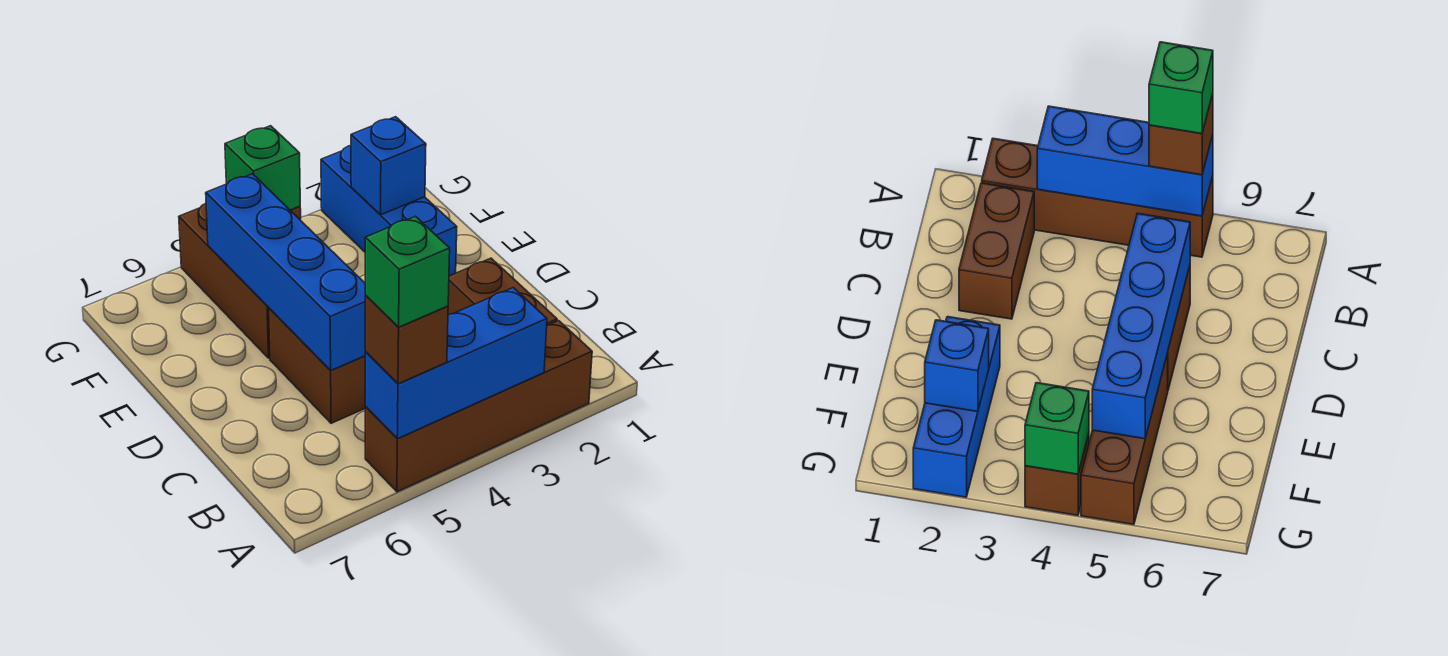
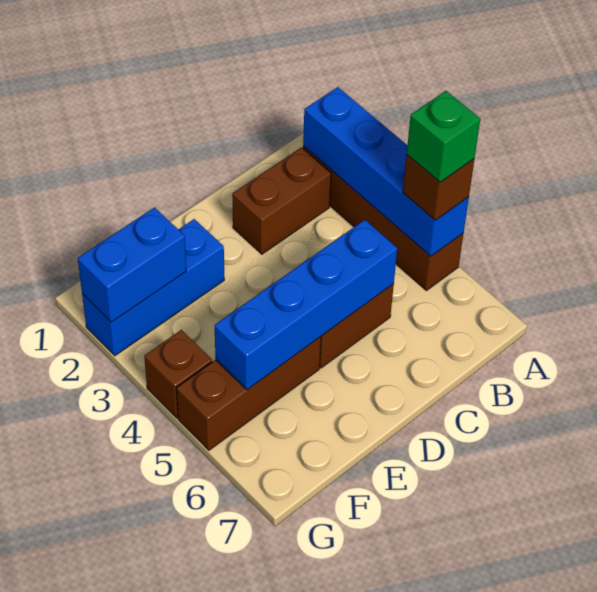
blue brick A3:A5 level 2 -> blue brick A2:A5 level 2
blue brick F2 level 2 -> blue brick F2:G2 level 2
green brick G4 level 2 -> none

